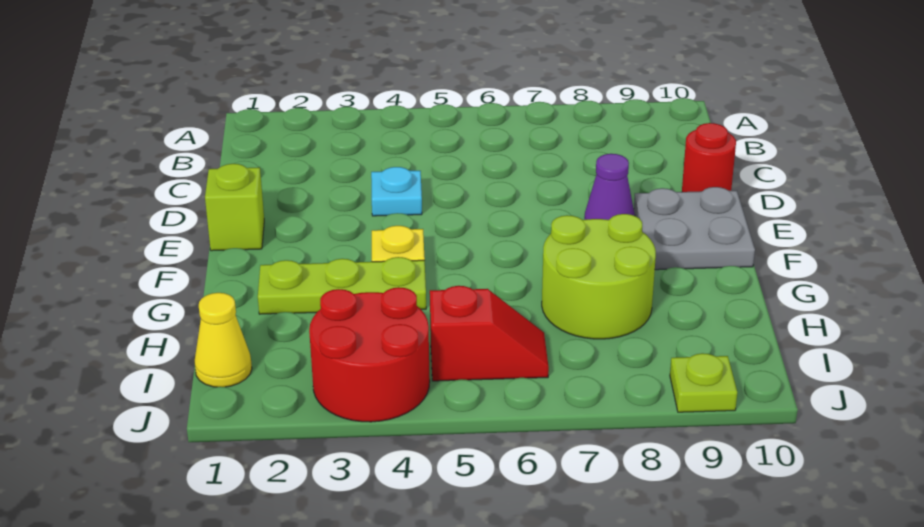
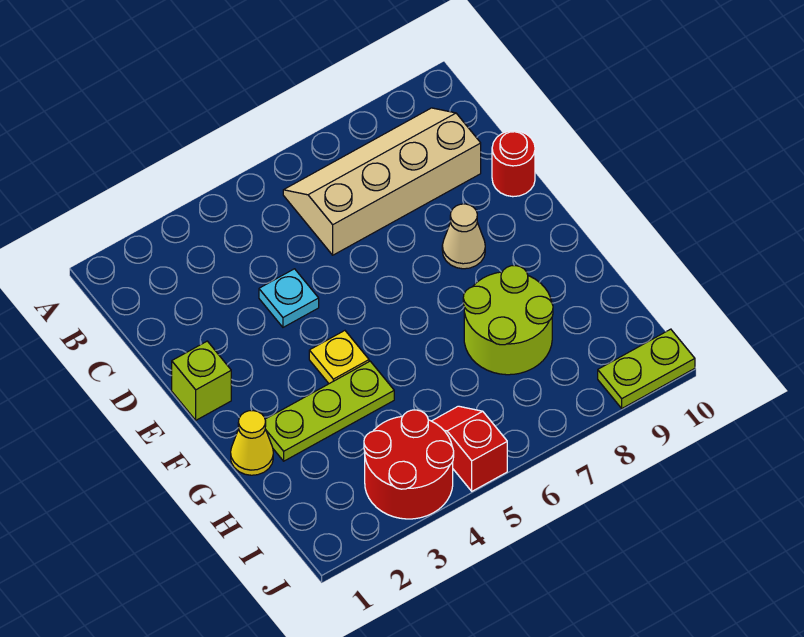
none -> tan slope B6:C9 level 1 top C
purple cone E8 level 1 -> tan cone E8 level 1
grey plate E9:F10 level 1 -> none
yellow cone I1 level 1 -> yellow cone G1 level 1
red slope I5:I6 level 1 top 5 -> red slope I5:J5 level 1 top J
lime plate J9 level 1 -> lime plate J9:J10 level 1

